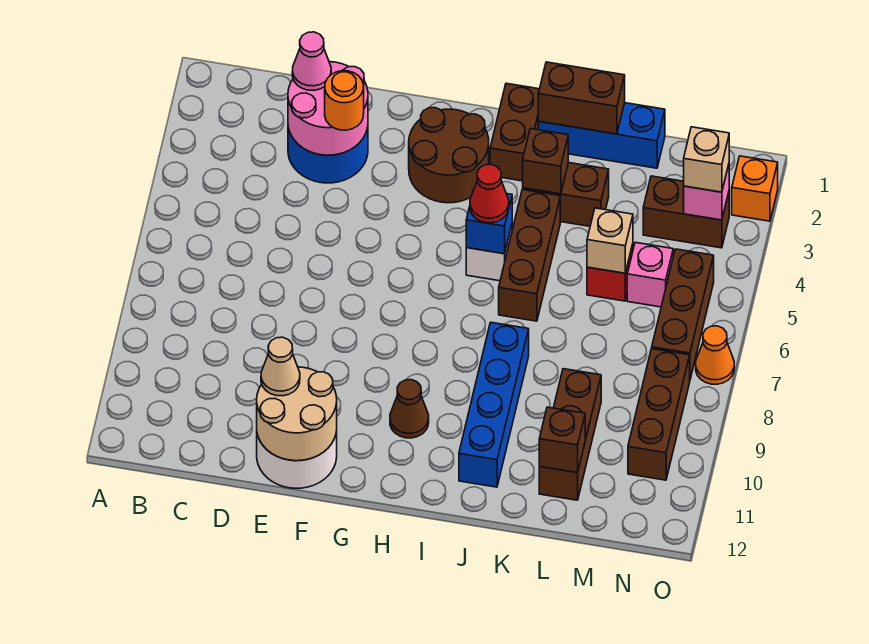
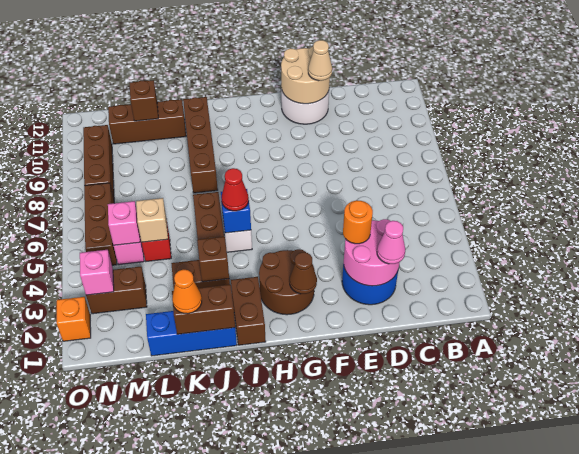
brown cone H10 level 1 -> brown cone G2 level 2
blue brick J8:J11 level 1 -> brown brick J8:J11 level 1
brown brick L9:L11 level 1 -> brown brick K11:M11 level 1
none -> pink brick M5 level 2
tan brick N3 level 3 -> none
orange cone O7 level 1 -> orange cone K1 level 3

